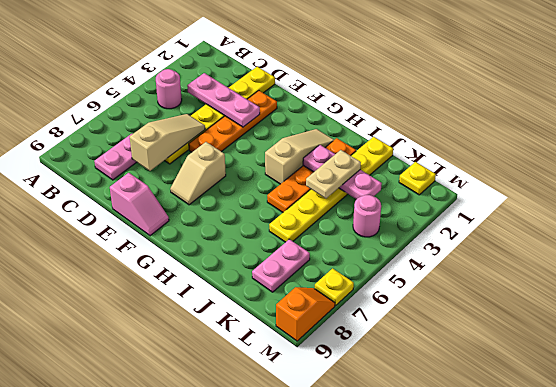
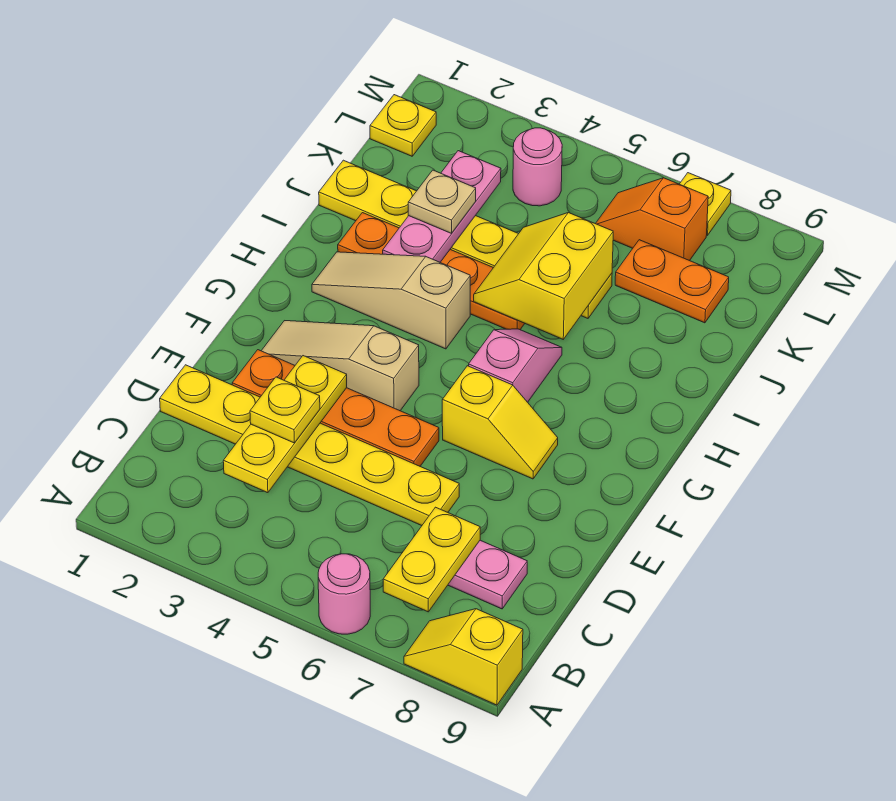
none -> yellow slope A8:A9 level 1 top 9
pink round brick B4 level 1 -> pink round brick A6 level 1
none -> yellow plate B7:C7 level 2
pink plate C3:E3 level 2 -> yellow plate C3:E3 level 2
none -> yellow plate D3 level 3
tan slope D5:D7 level 2 top 7 -> tan slope F2:F4 level 1 top 4
pink slope E9:F9 level 1 top E -> pink slope G6:H6 level 1 top G
tan slope F6:F7 level 1 top 6 -> yellow slope F6:F7 level 1 top 6
none -> yellow slope I5:J6 level 2 top 6
tan plate J3:J4 level 3 -> tan plate J3 level 3
pink plate K7:K8 level 1 -> orange plate K7:K8 level 1
orange slope M8:M9 level 1 top 9 -> orange slope L6:L7 level 1 top 7

